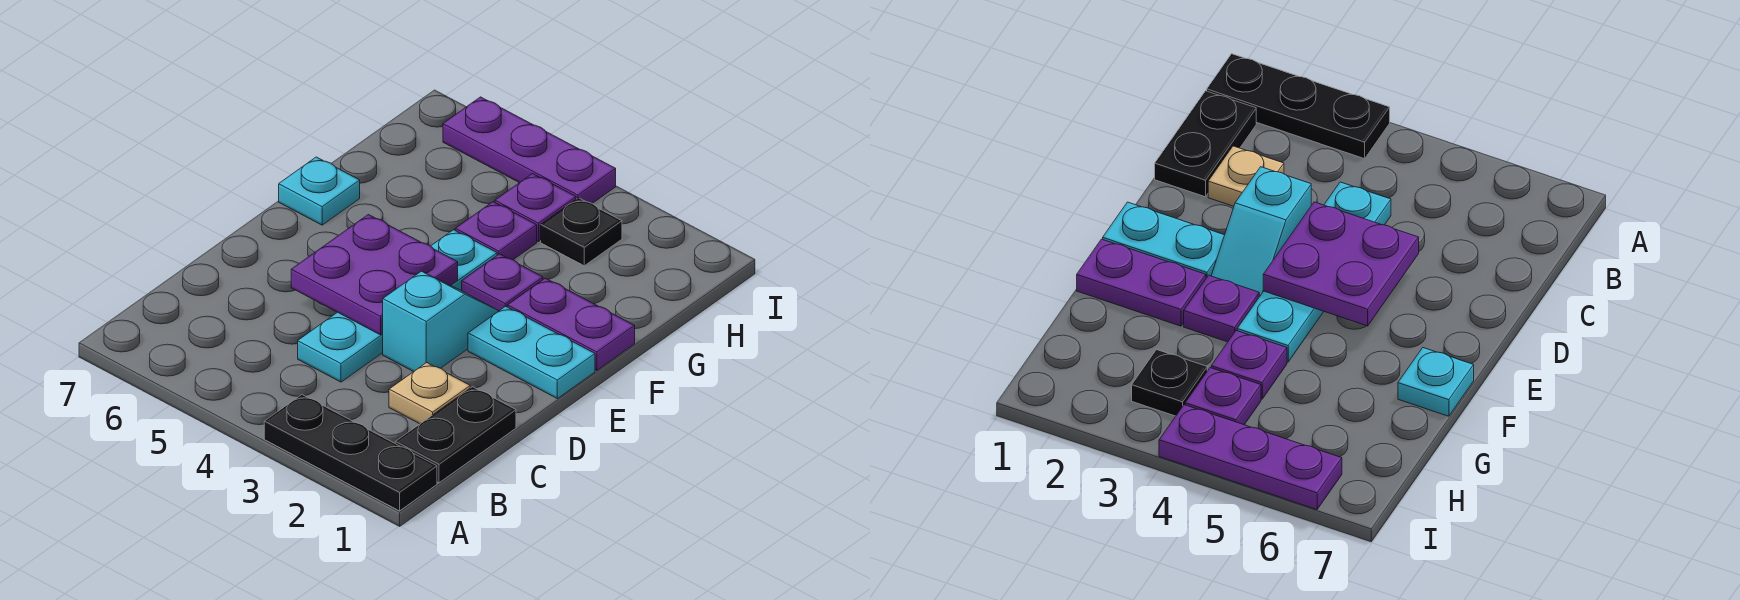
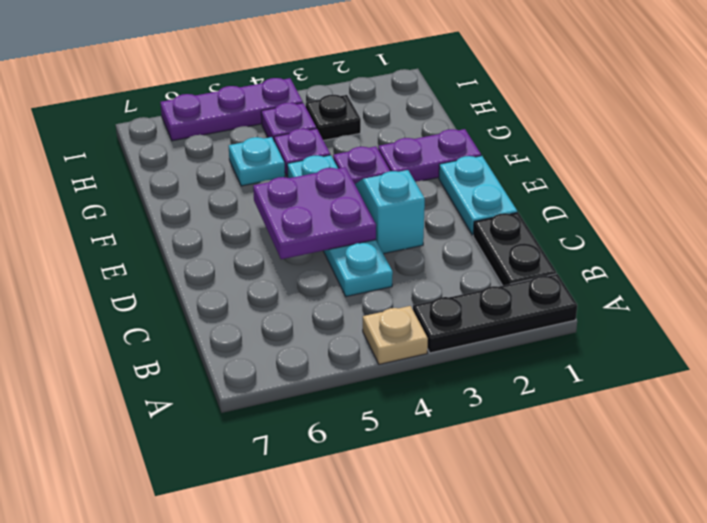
tan plate C2 level 1 -> tan plate A4 level 1
cyan plate E1:E2 level 1 -> cyan plate D1:E1 level 1
cyan plate F7 level 1 -> cyan plate G5 level 1

